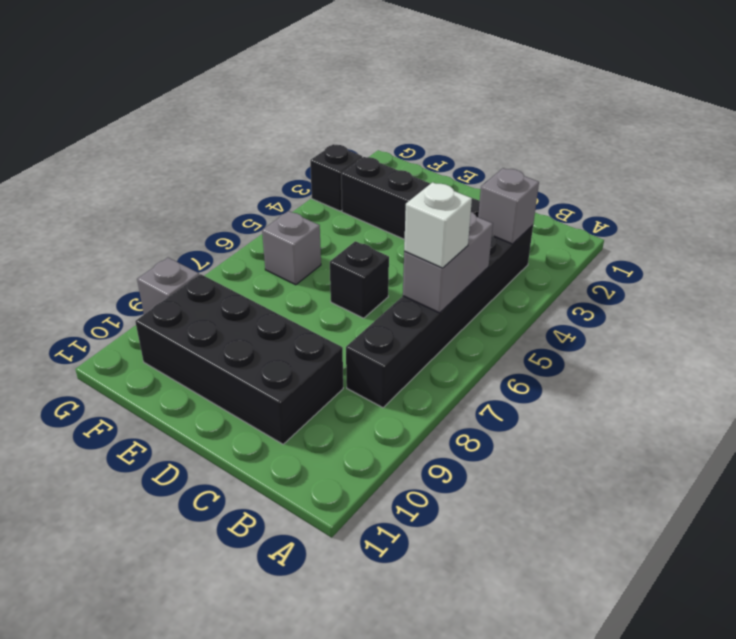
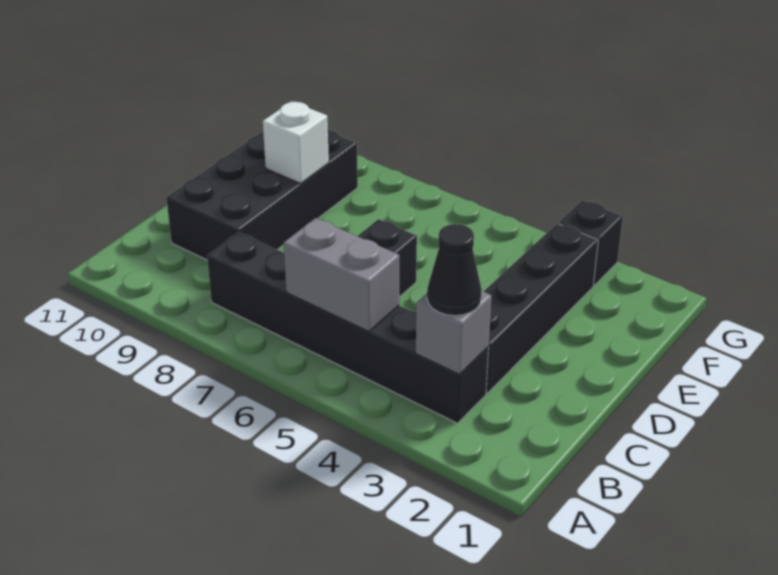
none -> black cone B3 level 3
white brick B6 level 3 -> white brick E9 level 2
grey brick F6 level 1 -> none
grey brick G9 level 1 -> none

